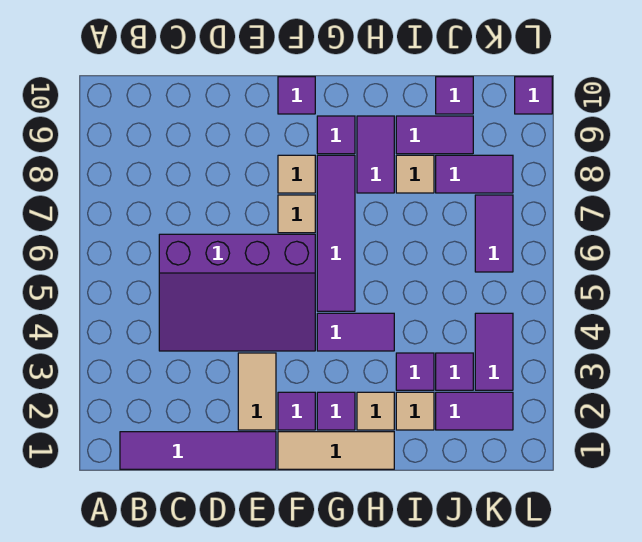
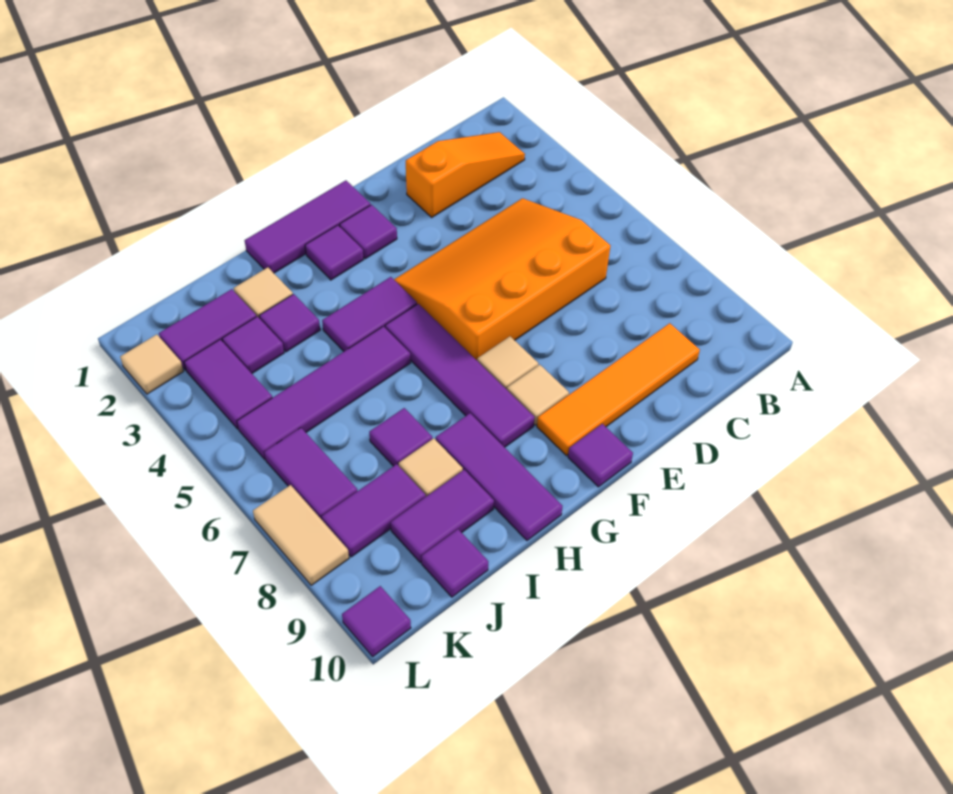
purple tile B1:E1 level 1 -> purple tile H5:K5 level 1
none -> orange slope B2:D2 level 1 top D
purple slope C4:F6 level 1 top 6 -> orange slope C4:F6 level 1 top 6
none -> orange tile C9:F9 level 1
tan tile E2:E3 level 1 -> tan tile L7:L8 level 1
tan tile F1:H1 level 1 -> purple tile F1:H1 level 1
purple tile G9 level 1 -> purple tile I7 level 1
tan tile H2 level 1 -> tan tile L2 level 1
purple tile H8:H9 level 1 -> purple tile H8:H10 level 1

